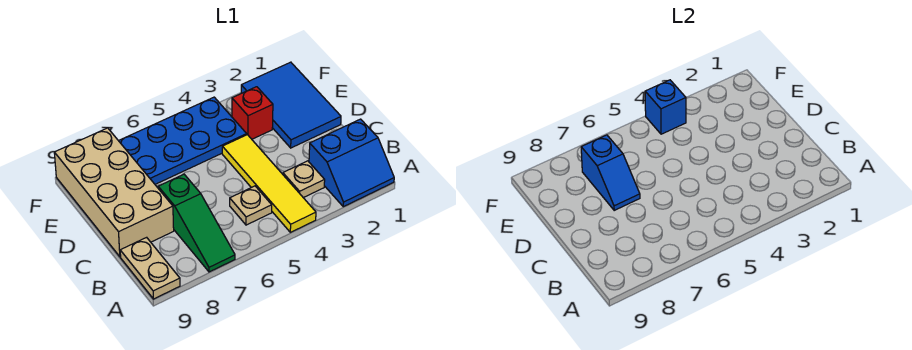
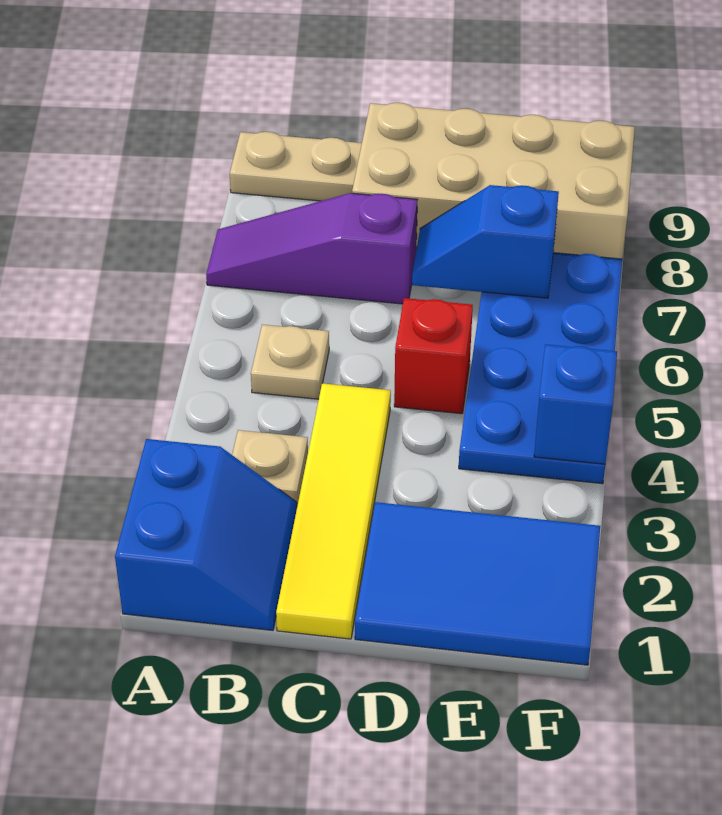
blue slope A1:B2 level 1 top B -> blue slope A1:B2 level 1 top A
yellow tile A4:D4 level 1 -> yellow tile C1:C4 level 1
green slope A7:C7 level 1 top C -> purple slope A7:C7 level 1 top C
red brick E3 level 1 -> red brick D5 level 1

